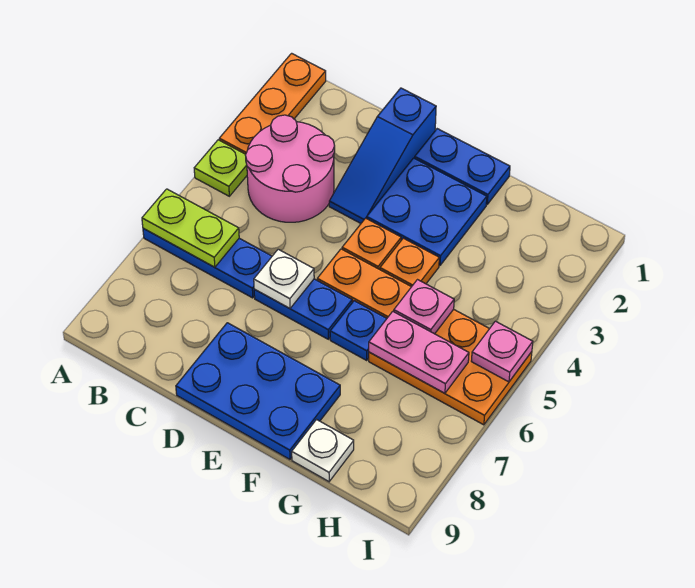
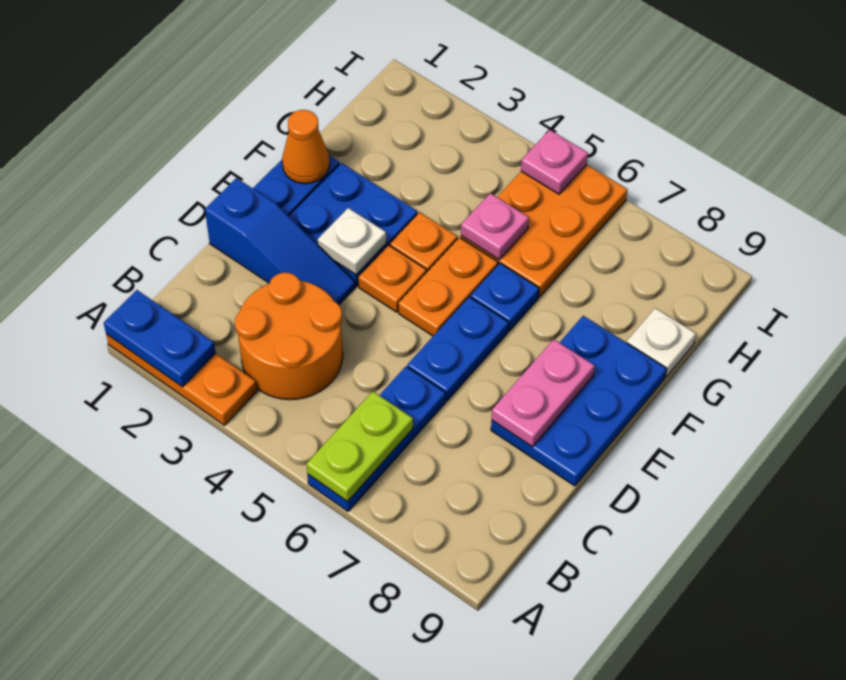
none -> blue plate A1:A2 level 2
lime plate A4 level 1 -> none
pink round brick B3:C4 level 1 -> orange round brick B3:C4 level 1
white plate D6 level 2 -> white plate E3 level 2
none -> orange cone F1 level 2
pink plate G6:H6 level 2 -> pink plate D8:E8 level 2

